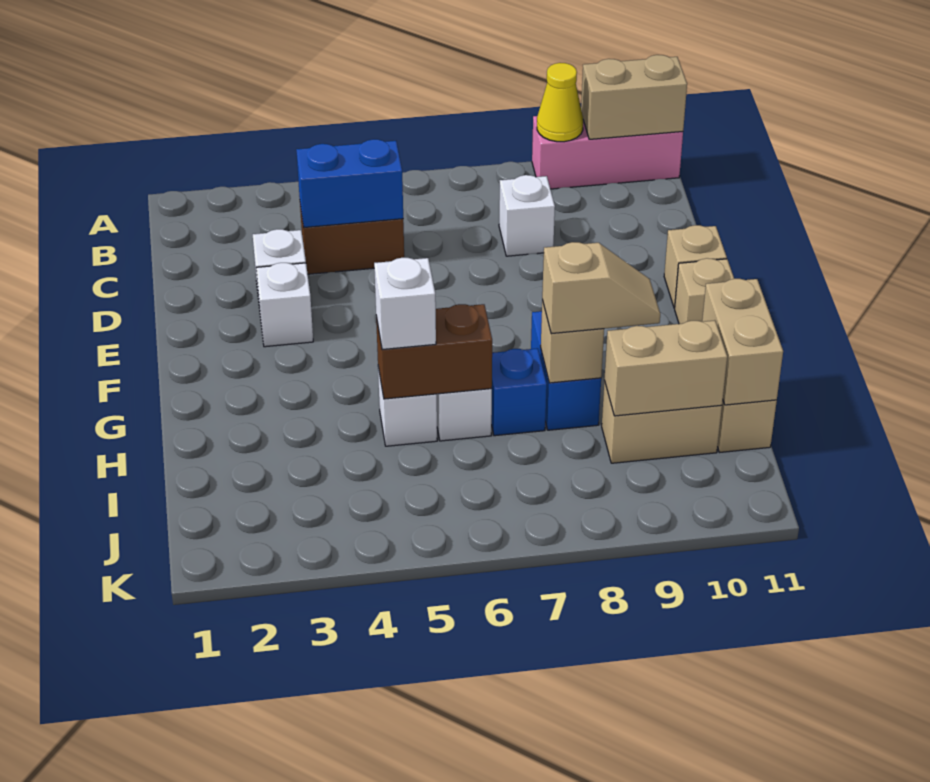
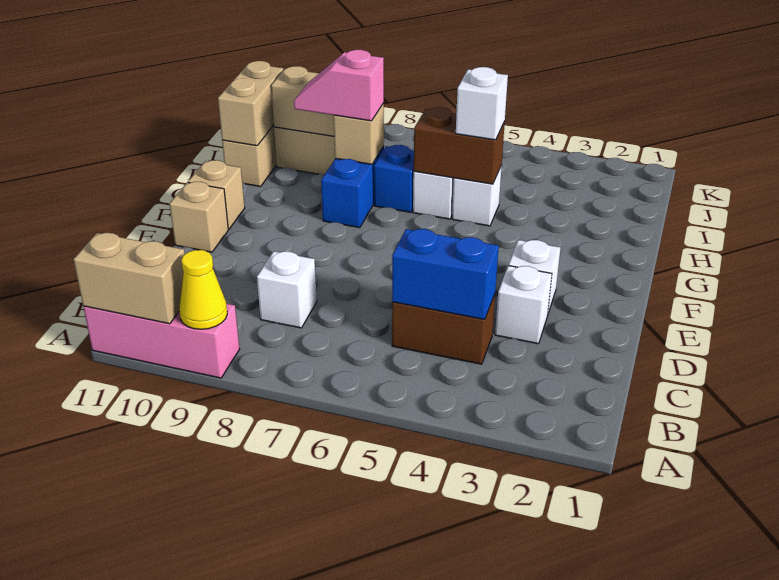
tan slope H8:H9 level 3 top 8 -> pink slope H8:H9 level 3 top 8

